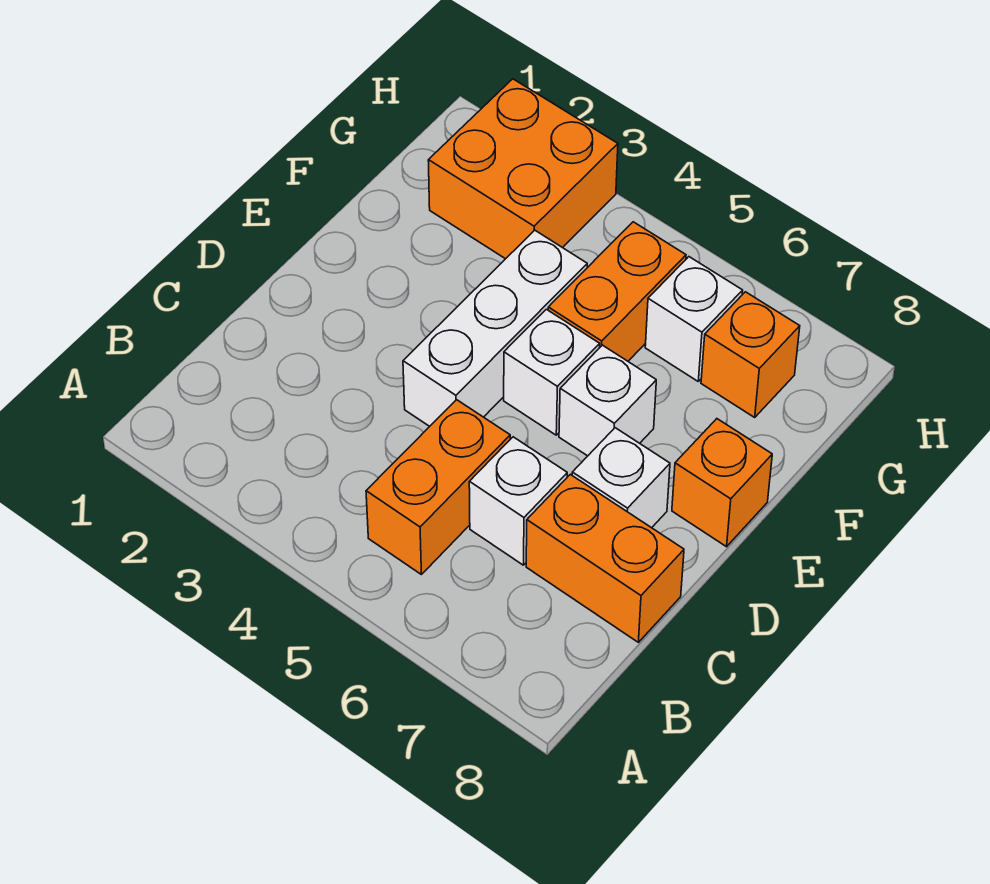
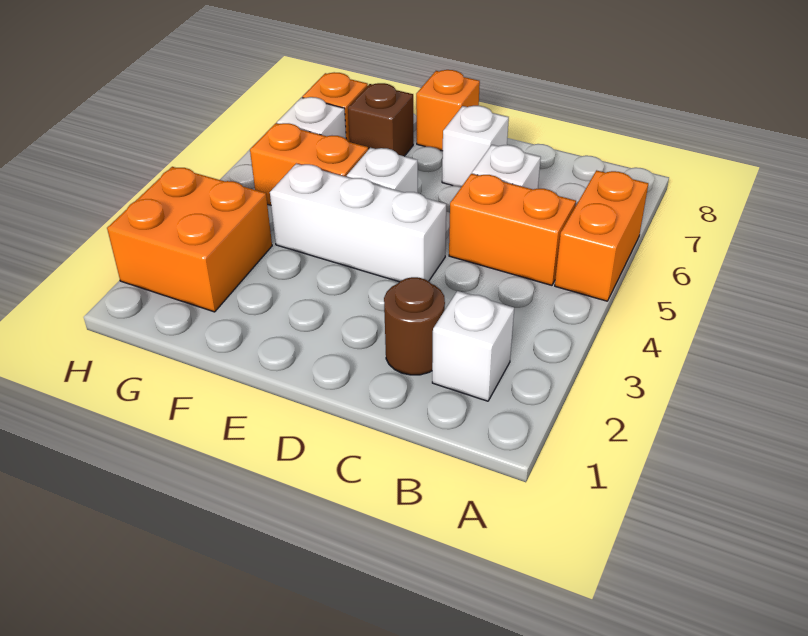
none -> brown round brick C2 level 1
orange brick C7:C8 level 1 -> orange brick A5:A6 level 1
white brick E6 level 1 -> white brick B2 level 1
none -> brown brick F7 level 1

